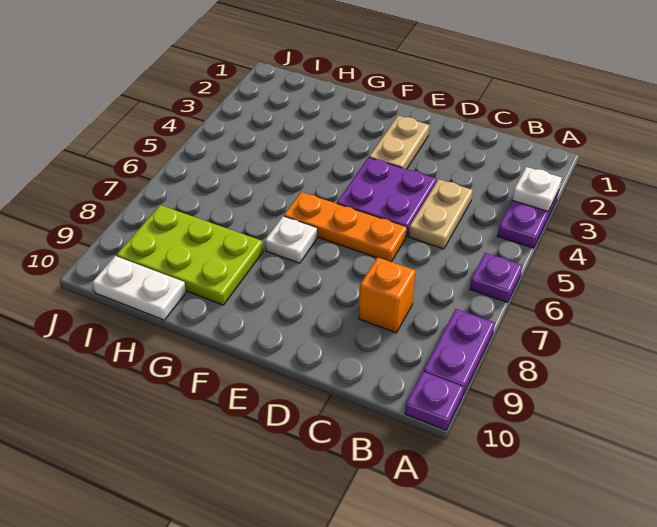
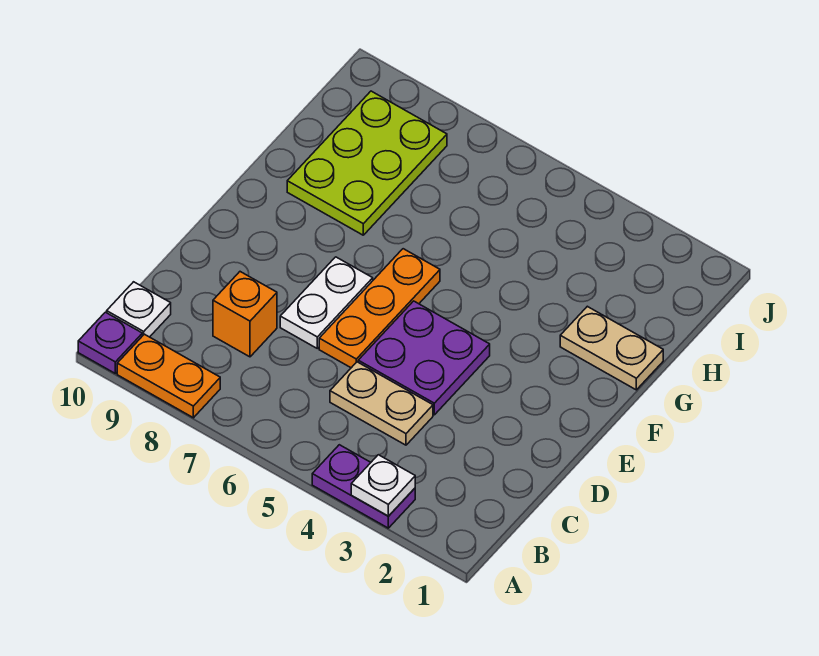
purple plate A6 level 1 -> none
purple plate A8:A9 level 1 -> orange plate A8:A9 level 1
tan plate E2:E3 level 1 -> tan plate G1:G2 level 1
white plate F7 level 1 -> white plate B10 level 1
white plate H10:I10 level 1 -> white plate D7:E7 level 1

